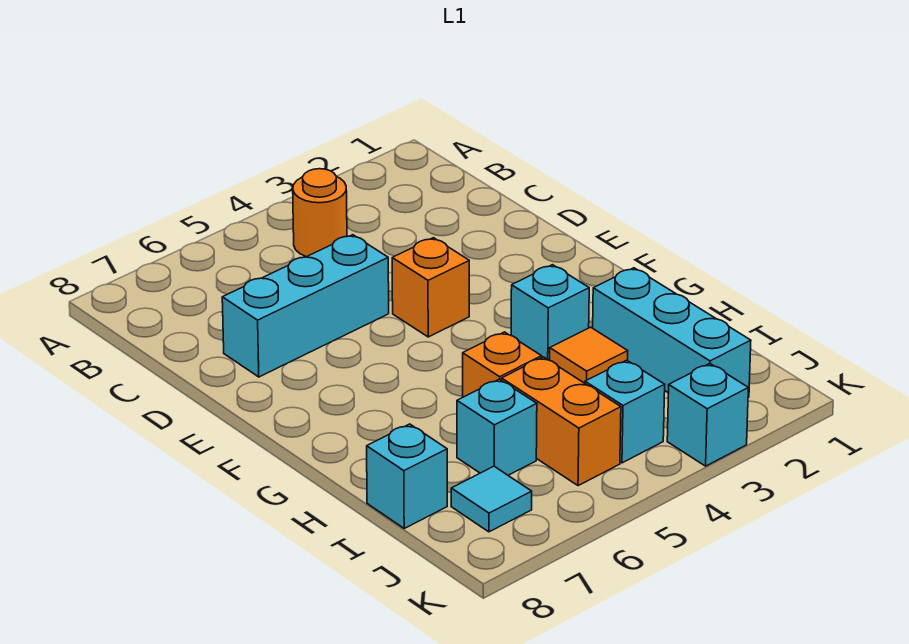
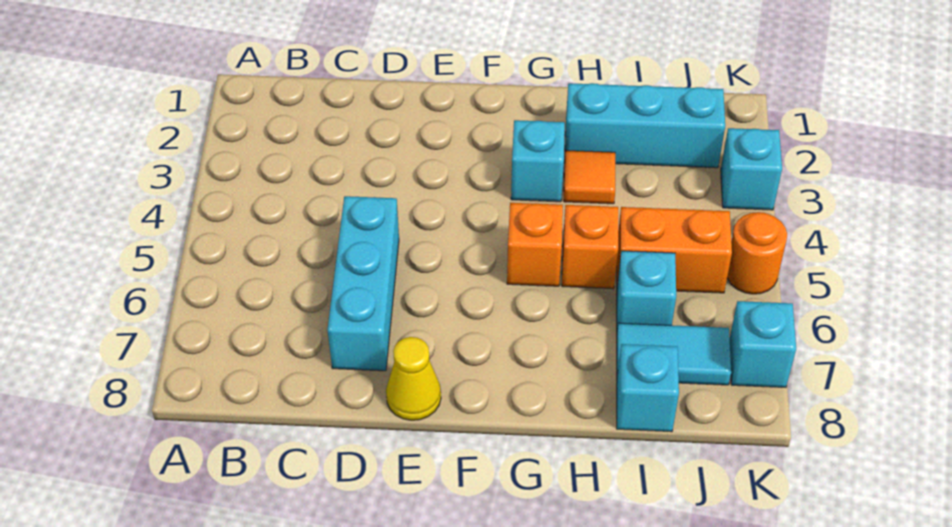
orange round brick B4 level 1 -> orange round brick K5 level 1
orange brick E4 level 1 -> orange brick G5 level 1
none -> yellow cone E8 level 1
cyan brick J4 level 1 -> cyan brick K7 level 1
cyan tile J7 level 1 -> cyan tile I7:J7 level 1

